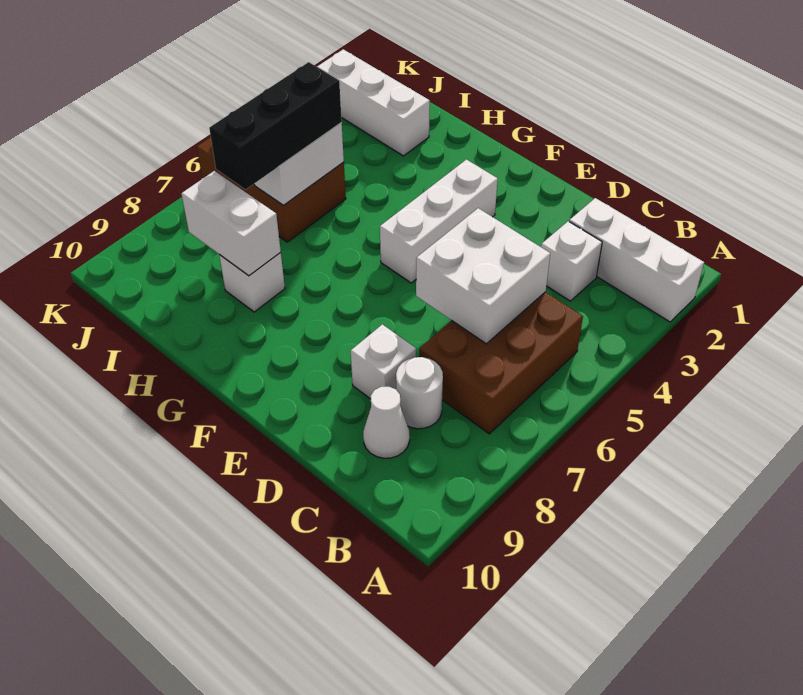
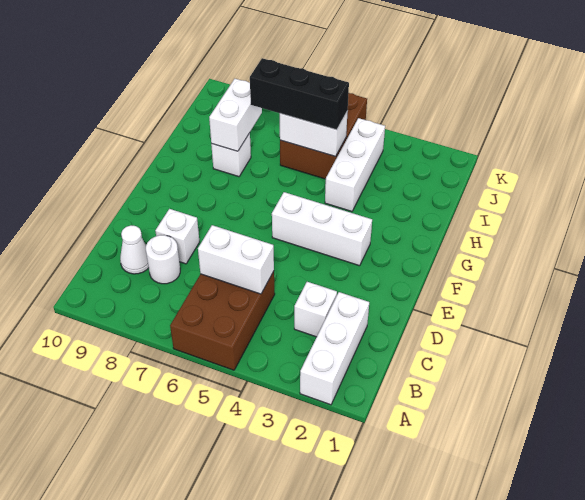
brown brick B5:C7 level 1 -> brown brick A5:C6 level 1
white brick C5:D6 level 2 -> white brick C5:C6 level 2
white brick I2:K2 level 1 -> white brick H4:J4 level 1

